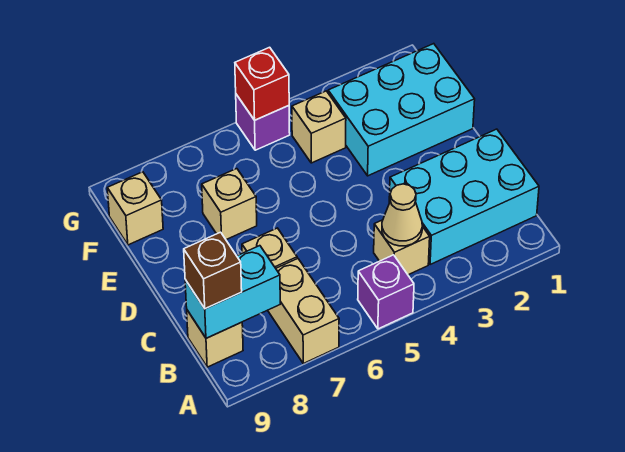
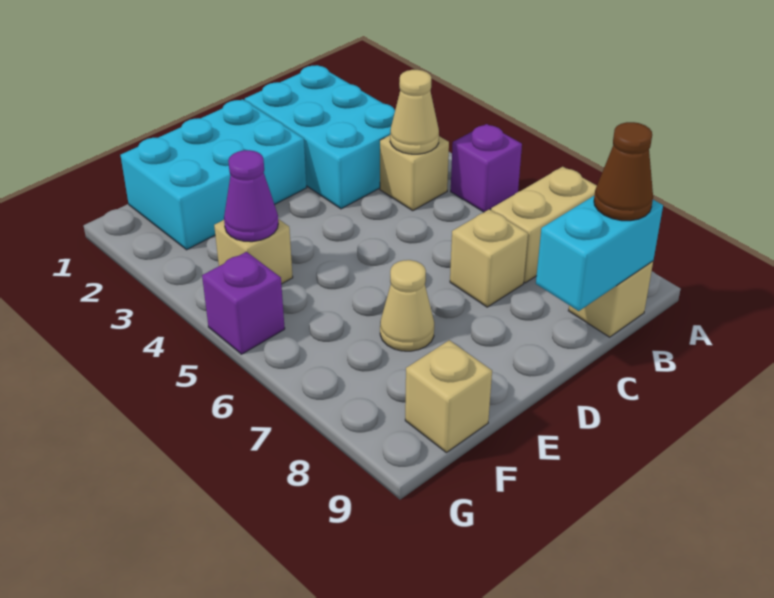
cyan brick B8:B9 level 2 -> cyan brick B9:C9 level 2
brown brick B9 level 3 -> brown cone B9 level 3
cyan brick E1:F3 level 1 -> cyan brick D1:F2 level 1
tan brick E7 level 1 -> tan cone E7 level 1
none -> purple cone F4 level 2
red brick G5 level 2 -> none

